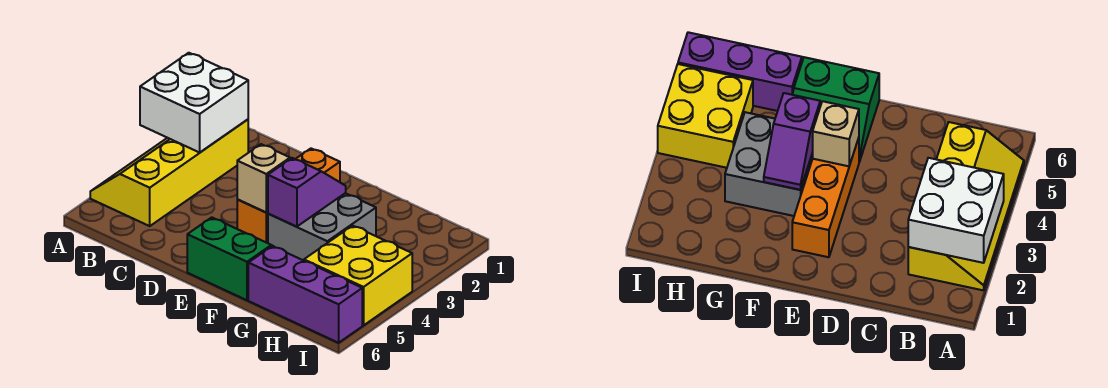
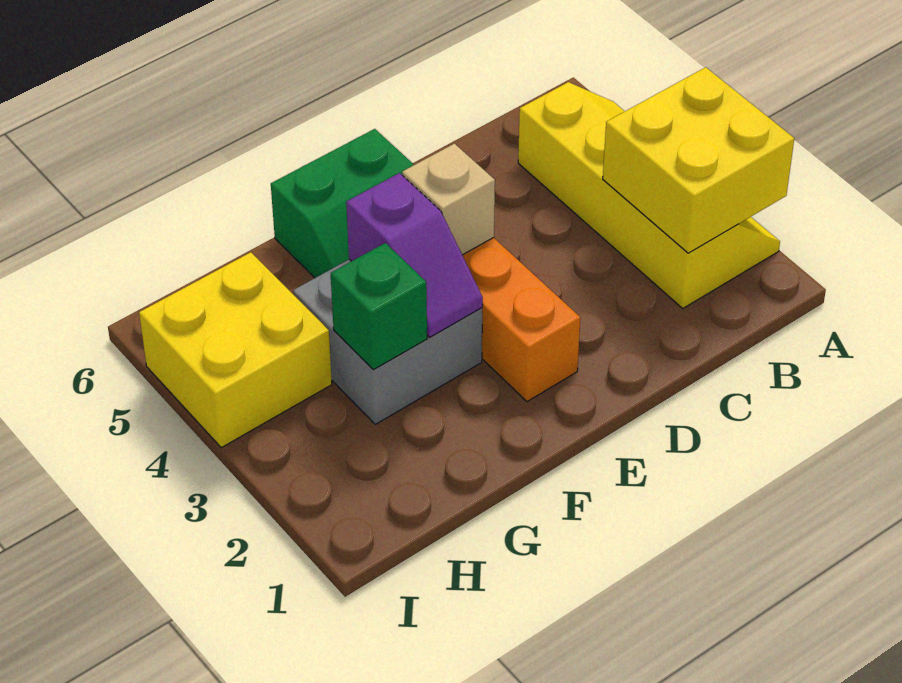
white brick A2:B3 level 2 -> yellow brick A2:B3 level 2
none -> green brick G3 level 2
purple brick G6:I6 level 1 -> none

